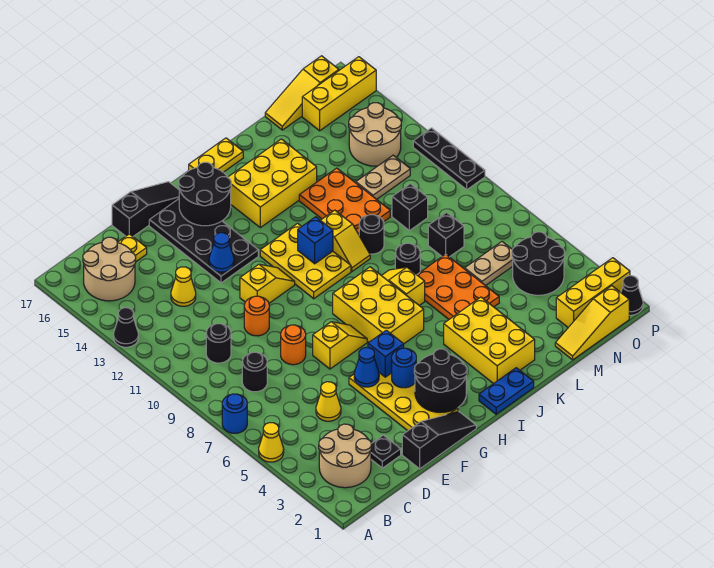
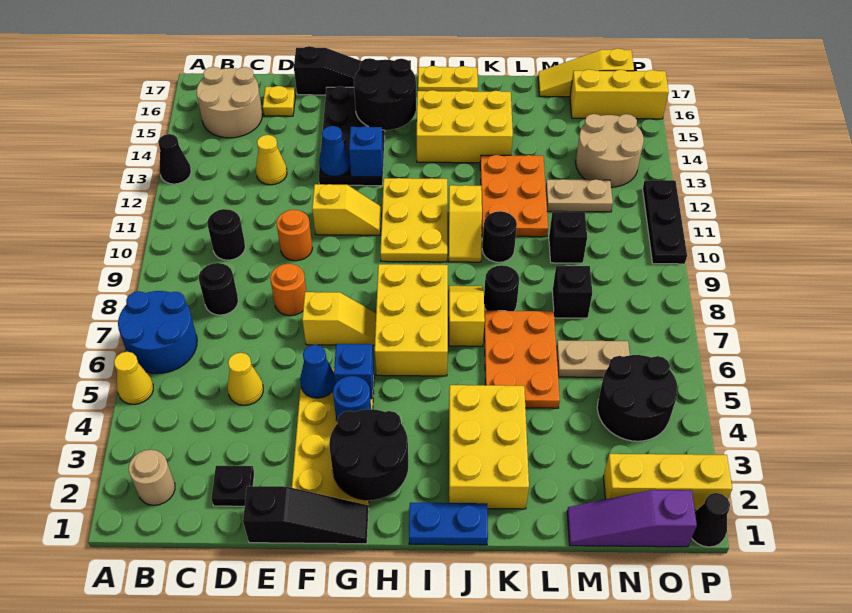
blue round brick A7 level 1 -> blue round brick A6:B7 level 1
tan round brick B2:C3 level 1 -> tan round brick B2 level 1
blue brick I11 level 2 -> blue brick G13 level 2
yellow slope M1:O1 level 1 top O -> purple slope M1:O1 level 1 top O

